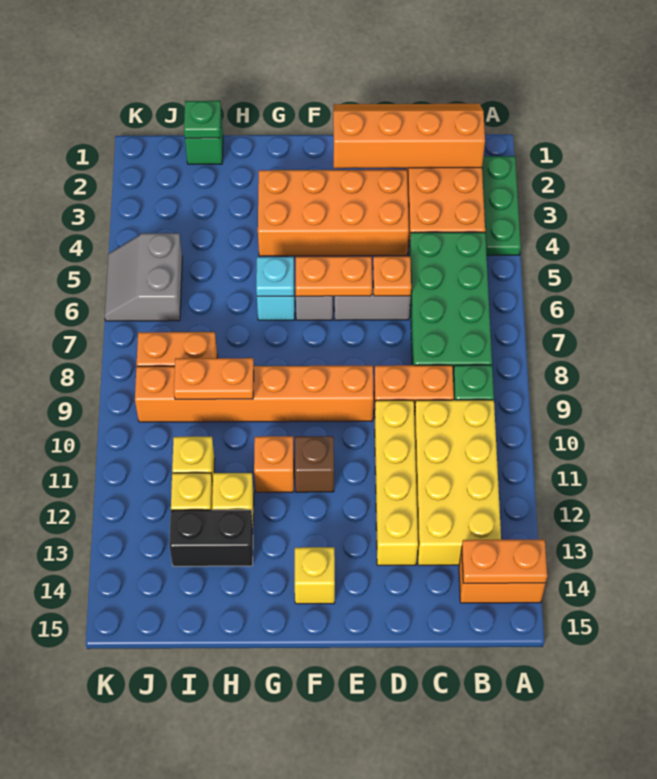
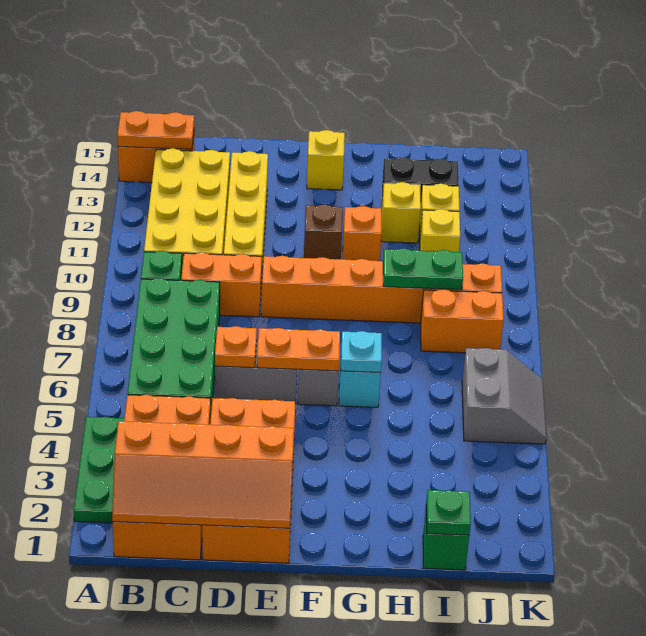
orange brick D3:G4 level 1 -> orange brick D1:E4 level 1
orange plate H9:I9 level 2 -> green plate H9:I9 level 2

